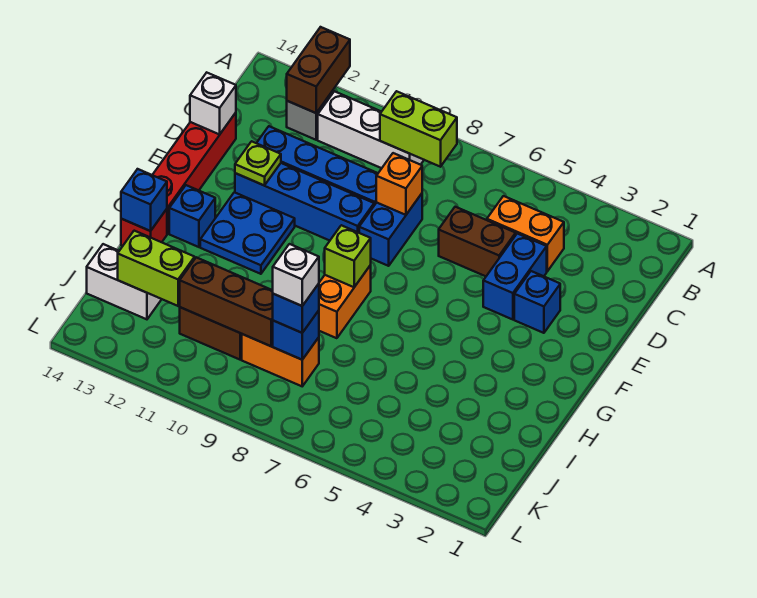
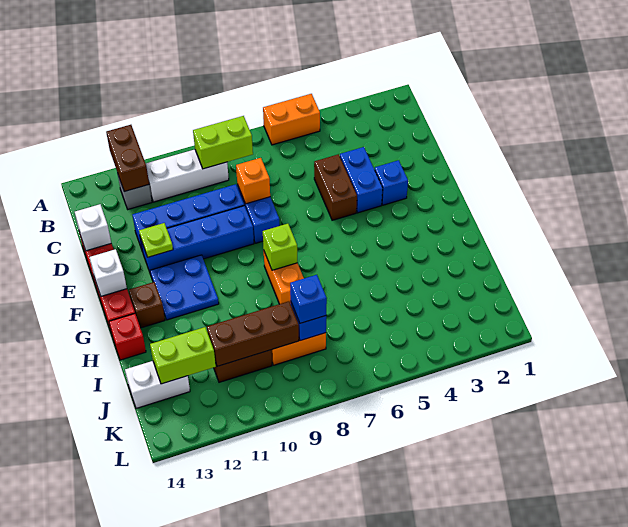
orange brick C4:C5 level 1 -> orange brick A5:A6 level 1
brown brick D5:D6 level 1 -> brown brick D5:E5 level 1
blue brick G13 level 1 -> brown brick G13 level 1
blue brick H14 level 2 -> none
white brick J8 level 4 -> white brick F14 level 2

